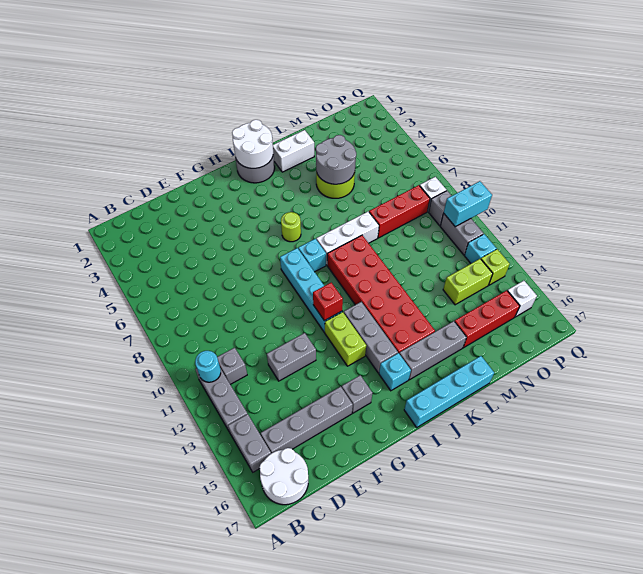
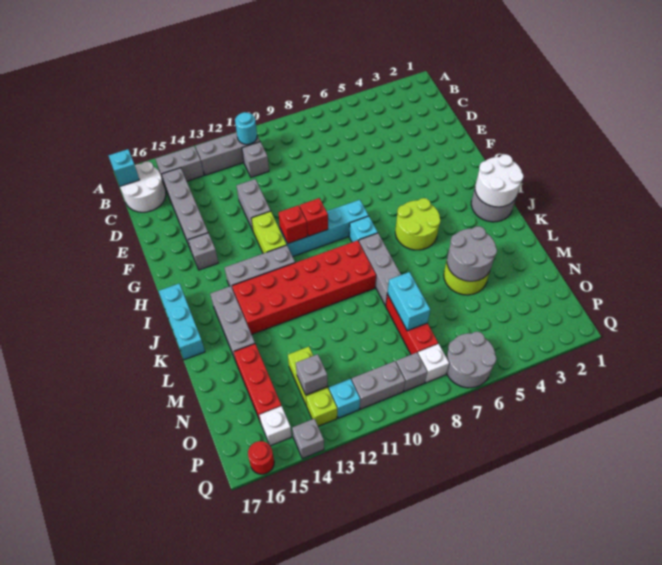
none -> red brick H10 level 2
lime brick H12:H13 level 1 -> lime brick G12:H12 level 1
lime round brick I6 level 1 -> lime round brick I5:J6 level 1
cyan brick I15 level 1 -> cyan brick B17 level 2
cyan brick I17:L17 level 1 -> cyan brick I17:K17 level 1
white brick J8:L8 level 1 -> grey brick J8:L8 level 1
white brick K2:L2 level 1 -> none
none -> grey brick O13 level 2
none -> grey round brick P6:Q7 level 1
cyan brick P10:Q10 level 2 -> cyan brick M8:N8 level 2
none -> grey brick Q14 level 1
none -> red round brick Q16 level 1

